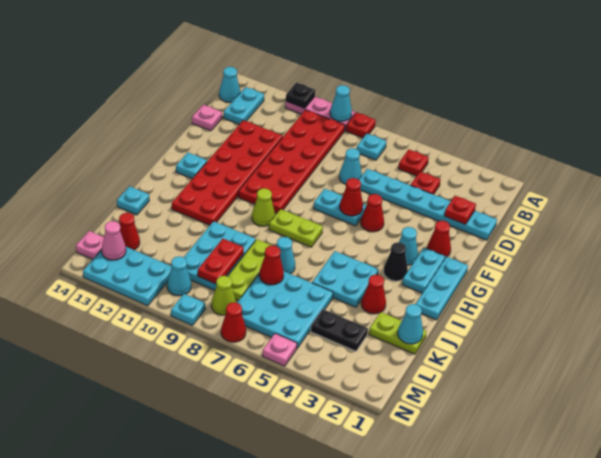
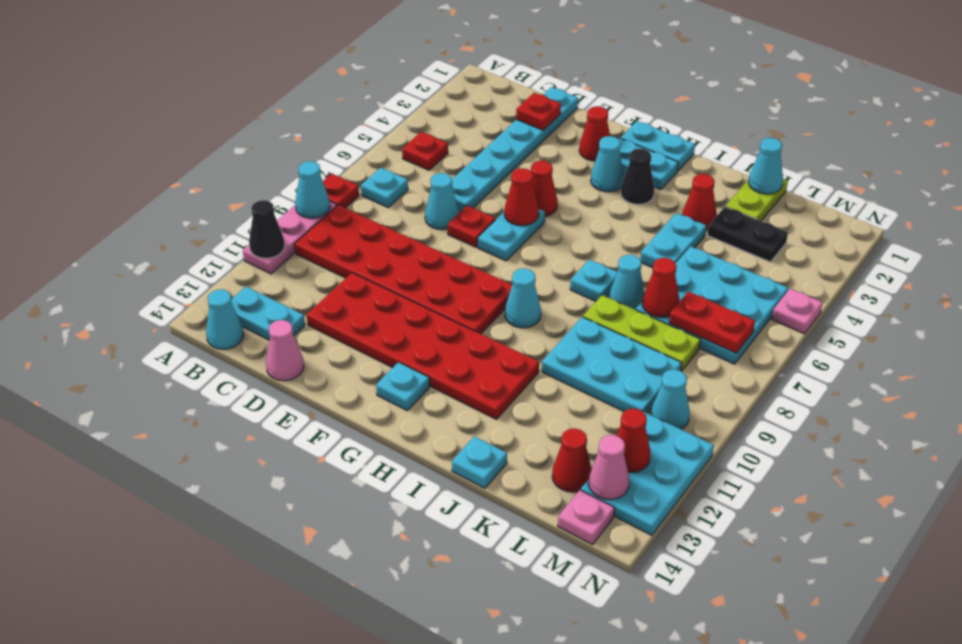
black plate A11 level 2 -> black cone A11 level 2
red plate C4 level 1 -> red plate E7 level 1
pink plate D14 level 1 -> pink cone D14 level 1
cyan plate G1:I1 level 1 -> cyan plate G1:H1 level 1
lime plate H7:H8 level 1 -> none
lime cone H9 level 1 -> cyan cone H9 level 1
cyan plate I4:J5 level 1 -> cyan plate J4:J5 level 1
red plate K9:L9 level 2 -> red plate L7:M7 level 2
black plate L3:L4 level 1 -> black plate K3:L3 level 1
lime cone M8 level 1 -> none
red cone N7 level 1 -> red cone M12 level 2
cyan plate N9 level 1 -> cyan plate I7 level 1

